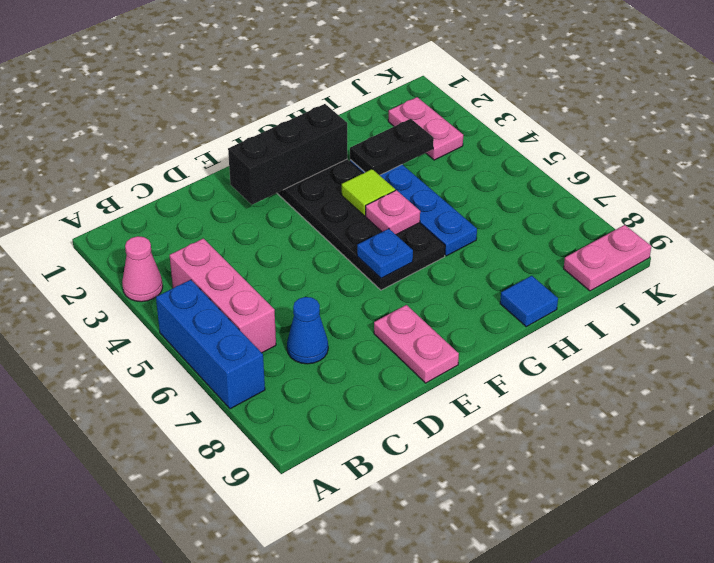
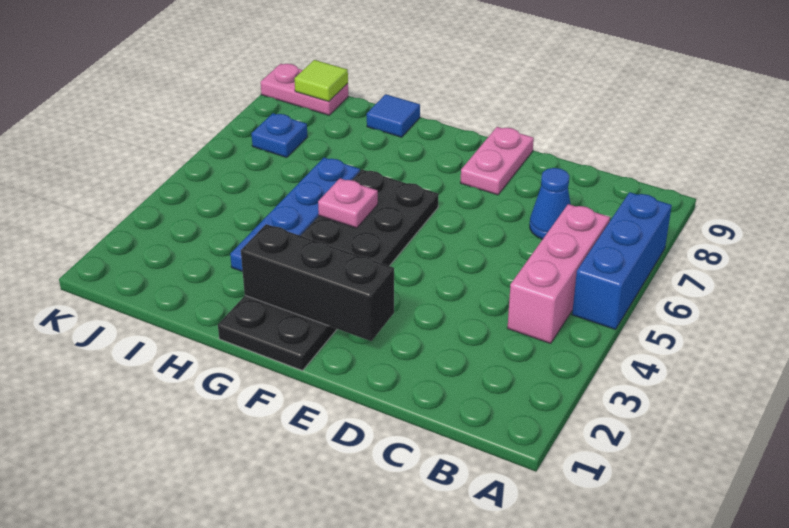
pink cone A3 level 1 -> none
blue plate F6 level 2 -> blue plate J7 level 1
lime tile G4 level 2 -> lime tile J9 level 2
black plate H3:I3 level 2 -> none
pink plate J2:J3 level 1 -> none

